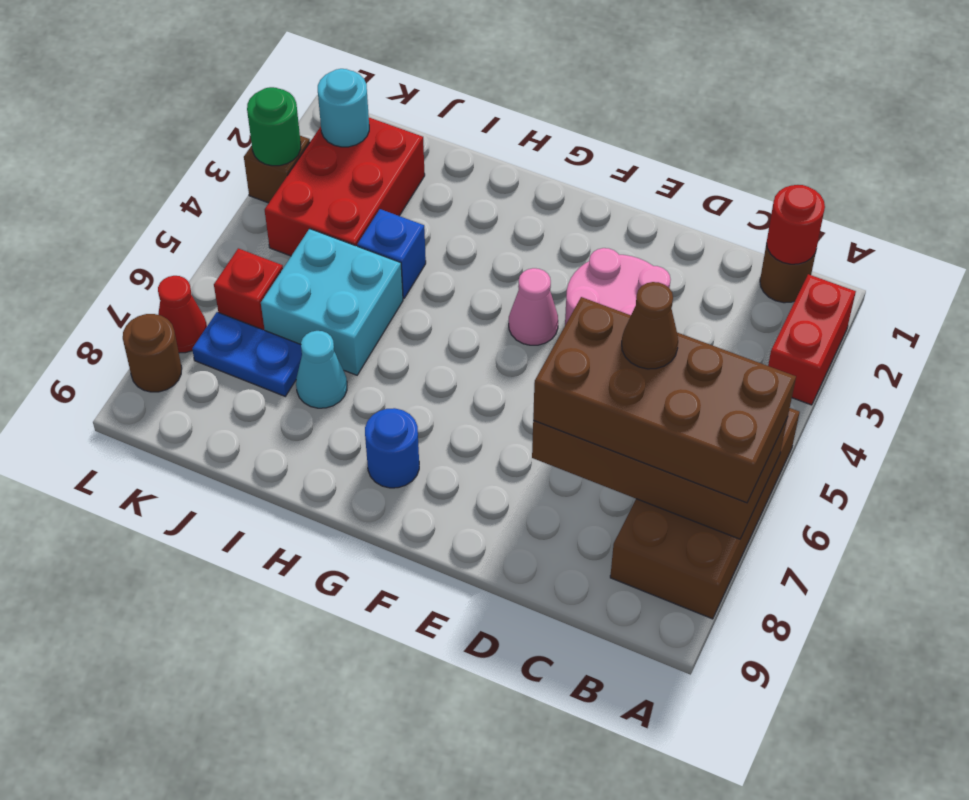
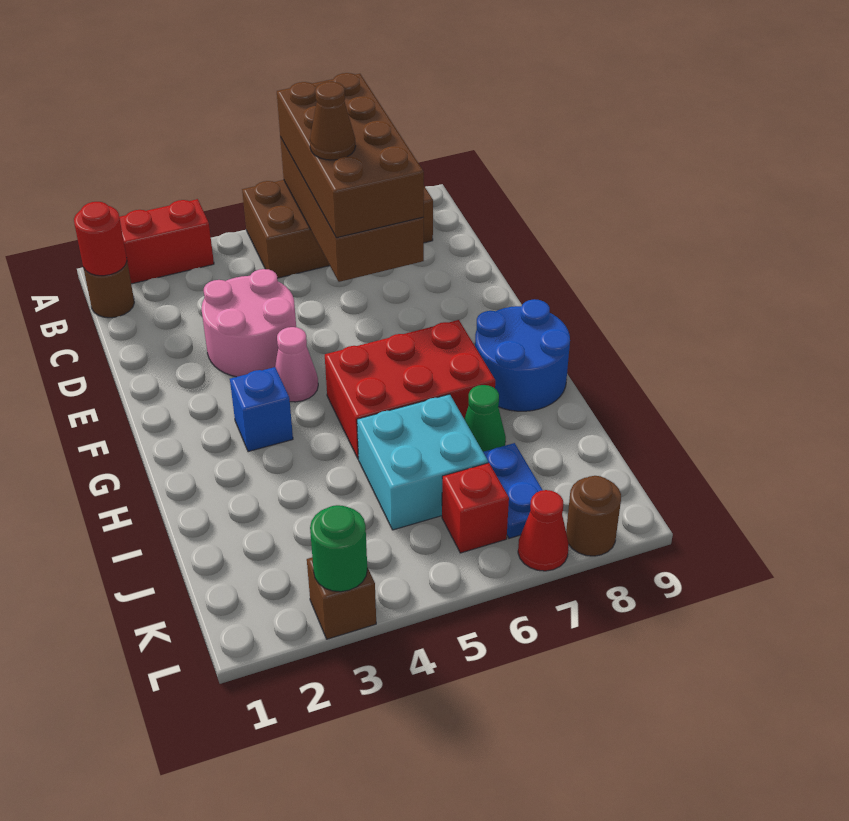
blue round brick G8 level 1 -> blue round brick G8:H9 level 1
blue brick I4 level 1 -> blue brick G3 level 1
cyan cone I7 level 1 -> green cone I7 level 1
red brick J2:K4 level 1 -> red brick G5:H7 level 1
cyan round brick K2 level 2 -> none

